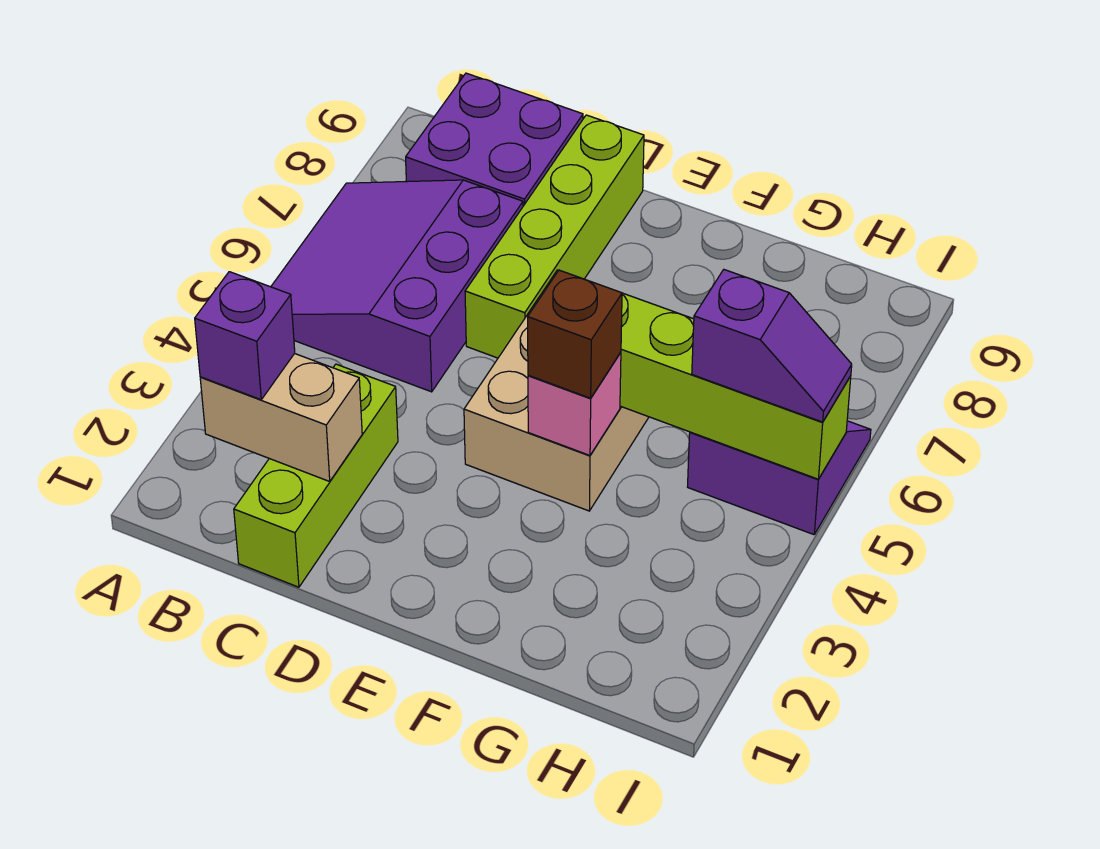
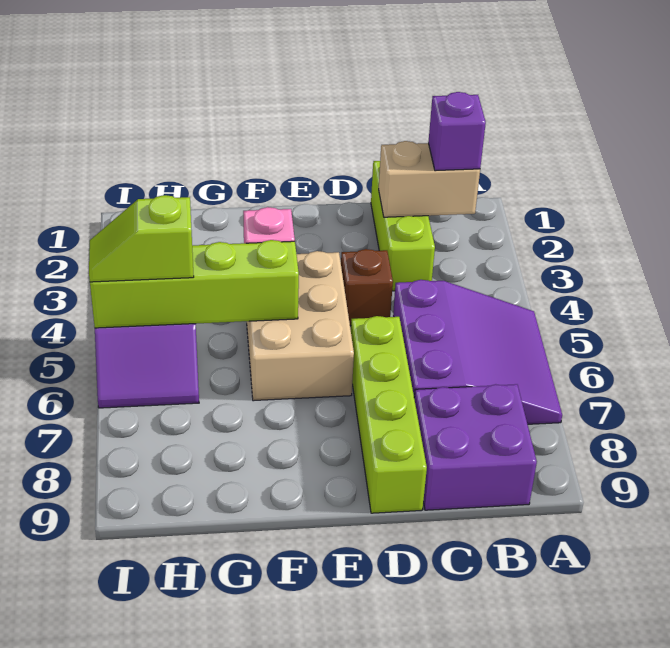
brown brick F4 level 3 -> brown brick D4 level 1
purple slope H5:I5 level 3 top H -> lime slope H5:I5 level 3 top H

